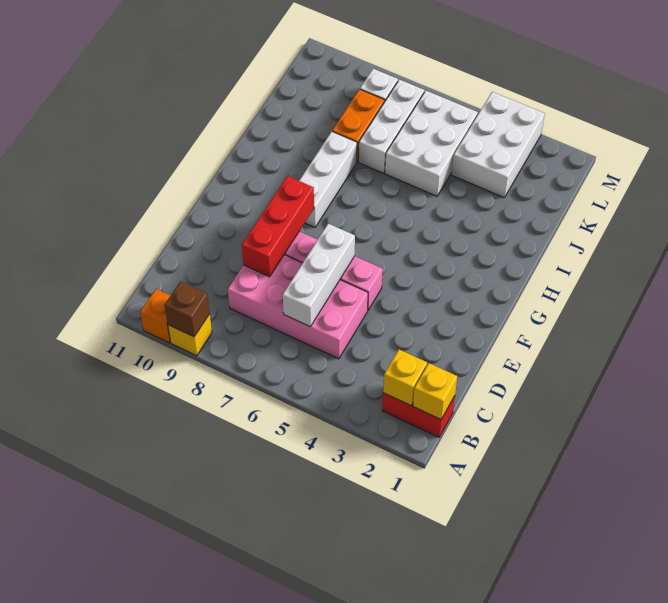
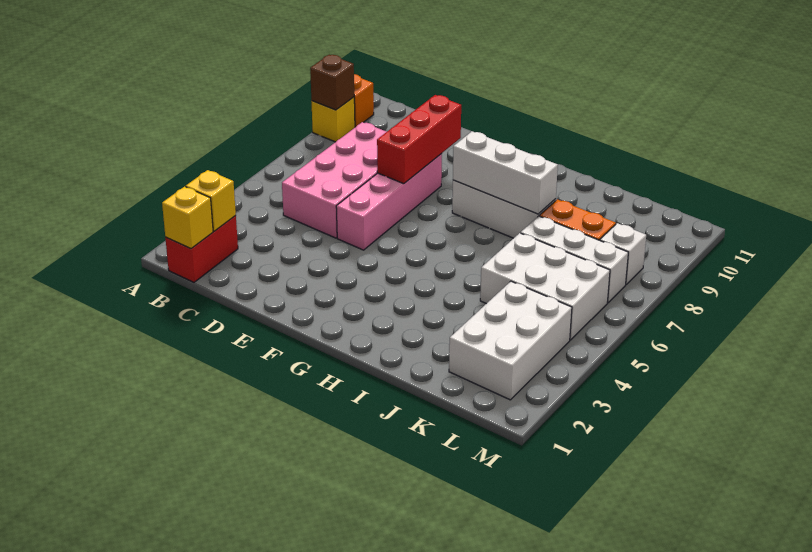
white brick C6:E6 level 2 -> white brick G8:I8 level 2
red brick D8:F8 level 2 -> red brick E7:E9 level 2
white brick K3:M4 level 1 -> white brick K2:L4 level 1

